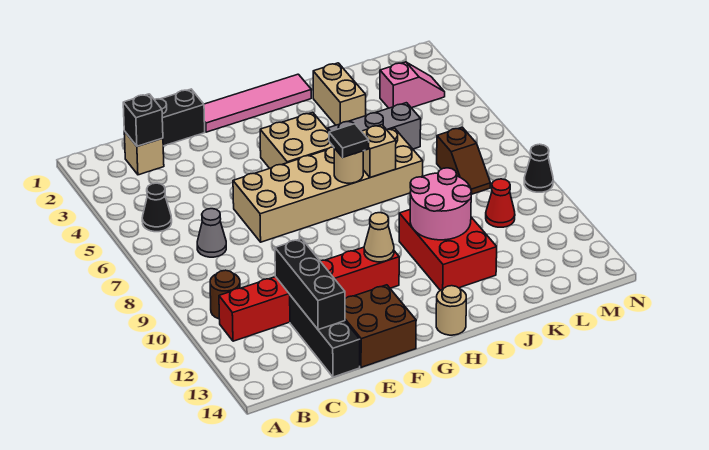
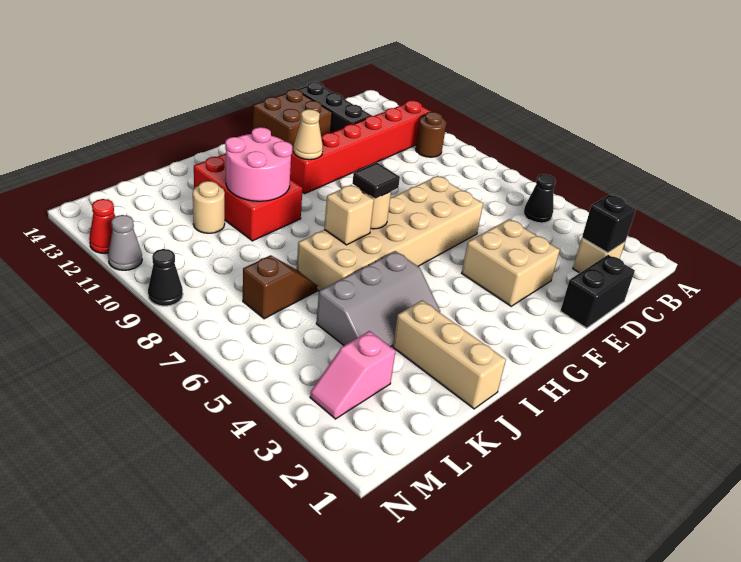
grey cone C7 level 1 -> grey cone N11 level 1
black brick D11:D13 level 2 -> none
pink tile F1:I1 level 1 -> none
tan brick G4:H5 level 1 -> tan brick E3:F4 level 1
tan round brick H14 level 1 -> tan round brick K11 level 1
tan brick J2:J3 level 1 -> tan brick J1:J3 level 1
brown slope L7:L8 level 1 top 7 -> brown slope K7:L7 level 1 top L
red cone L10 level 1 -> red cone N12 level 1

